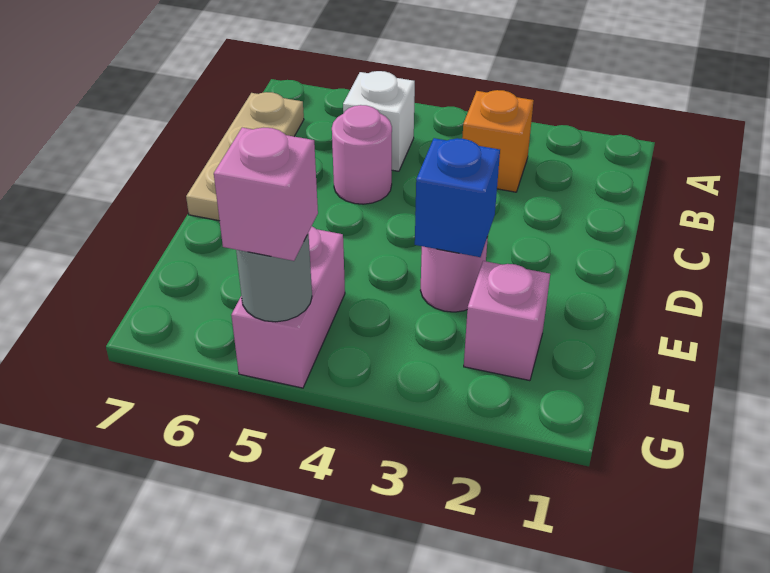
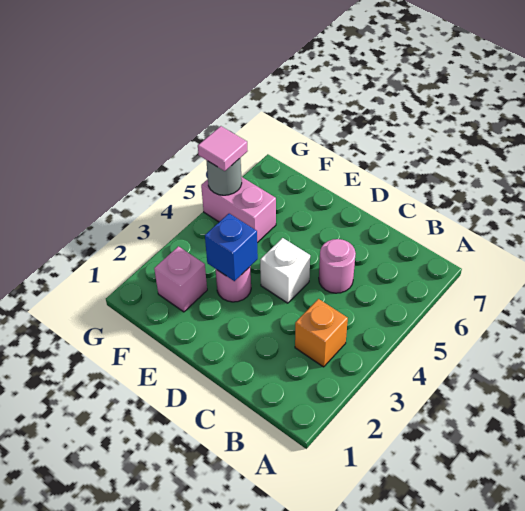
white brick B5 level 1 -> white brick D4 level 1
tan plate B7:D7 level 1 -> none
pink brick G5 level 3 -> pink tile G5 level 3

